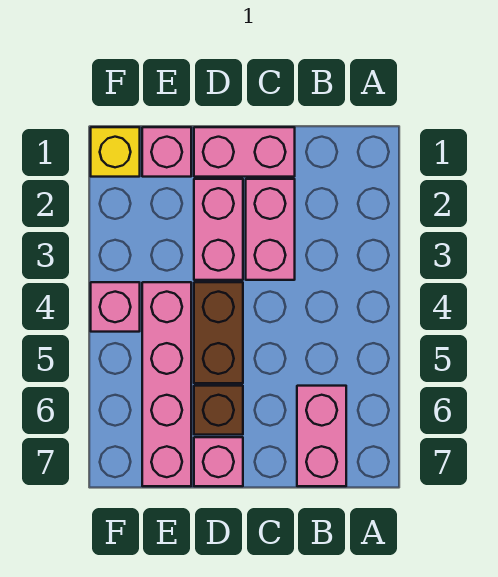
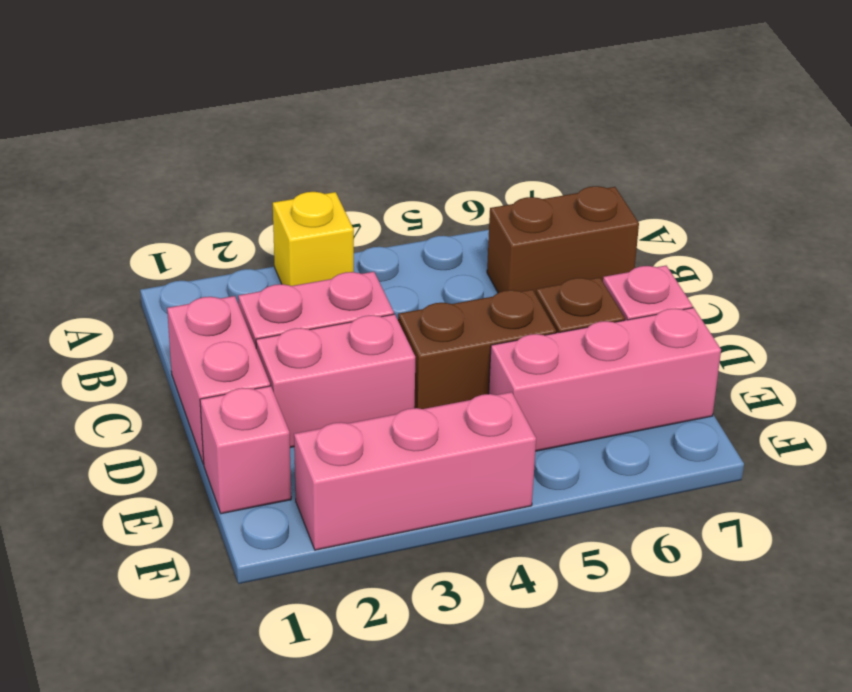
pink brick B6:B7 level 1 -> brown brick B6:B7 level 1
pink brick E4:E7 level 1 -> pink brick E5:E7 level 1
yellow brick F1 level 1 -> yellow brick A3 level 1
pink brick F4 level 1 -> pink brick F2:F4 level 1

